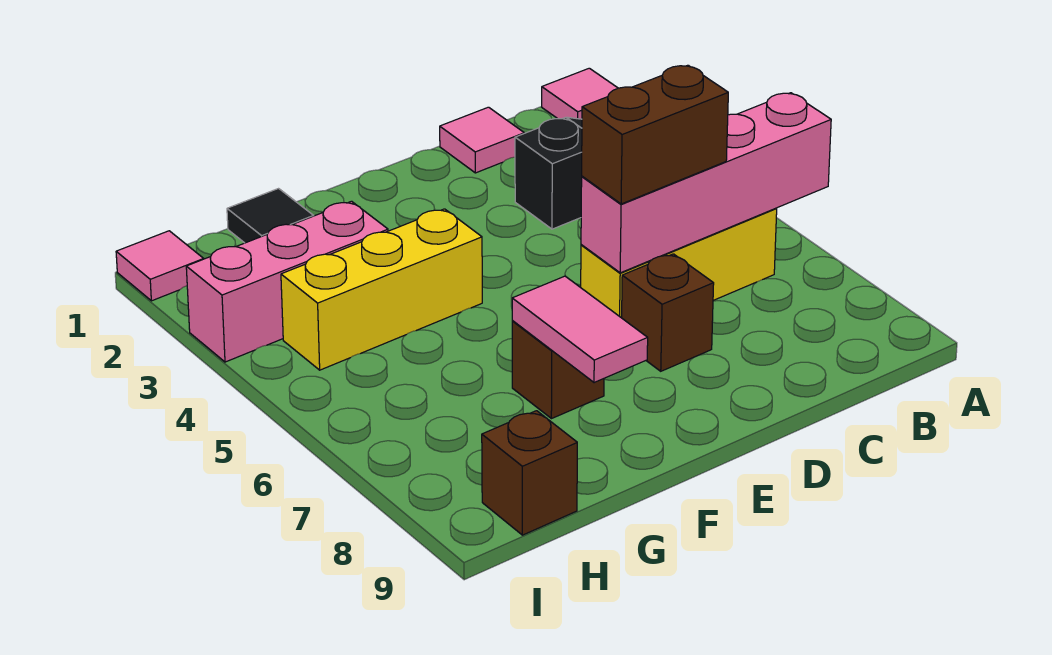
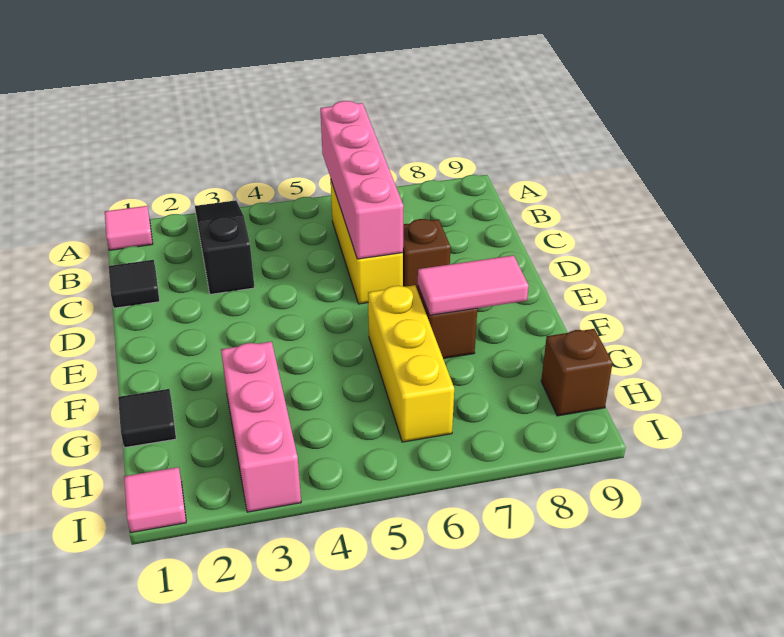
pink tile C1 level 1 -> black tile C1 level 1
brown brick C6:D6 level 3 -> none
yellow brick F4:H4 level 1 -> yellow brick F6:H6 level 1

